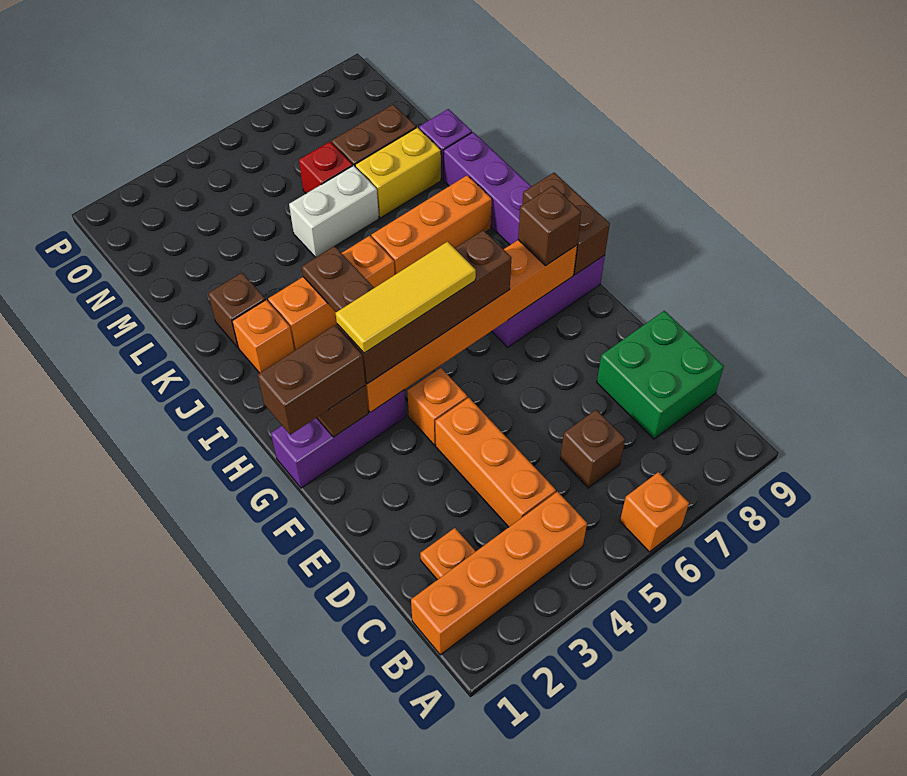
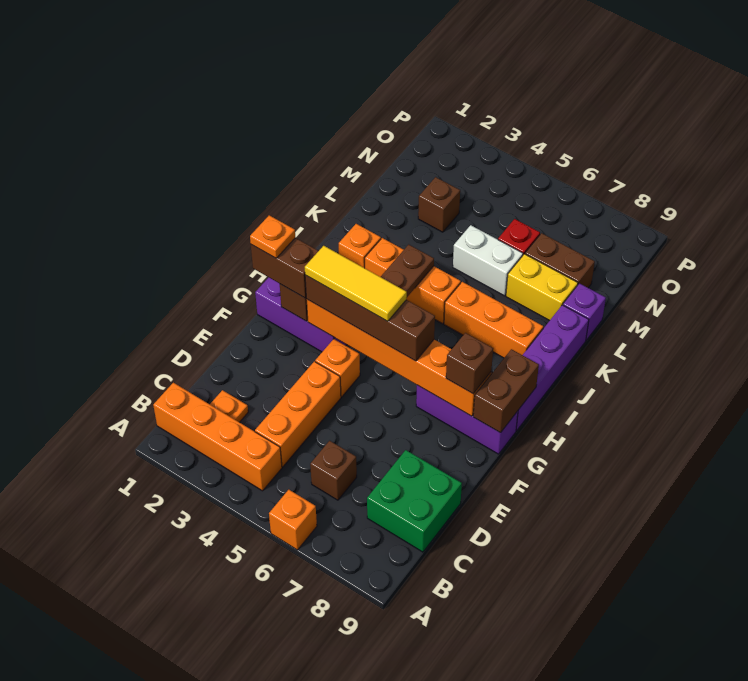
none -> orange plate G1 level 4
brown brick K2 level 1 -> brown brick M3 level 1

